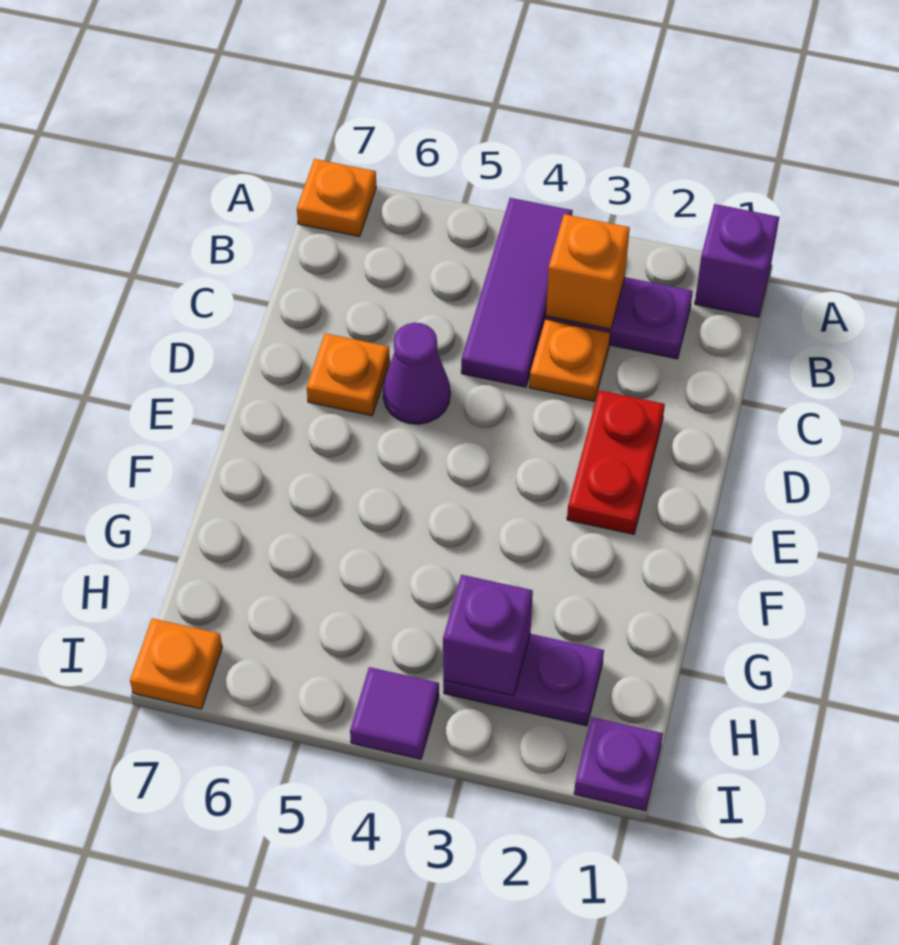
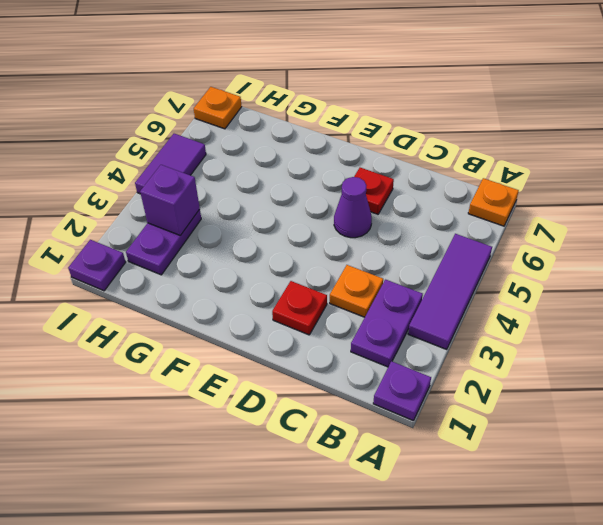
purple brick A1 level 1 -> purple plate A1 level 1
purple tile A4:C4 level 1 -> purple tile A3:A5 level 1
orange brick B3 level 2 -> none
red plate D2:E2 level 1 -> red plate D2 level 1
orange plate D6 level 1 -> red plate D6 level 1
purple tile I4 level 1 -> purple tile I4:I5 level 1

